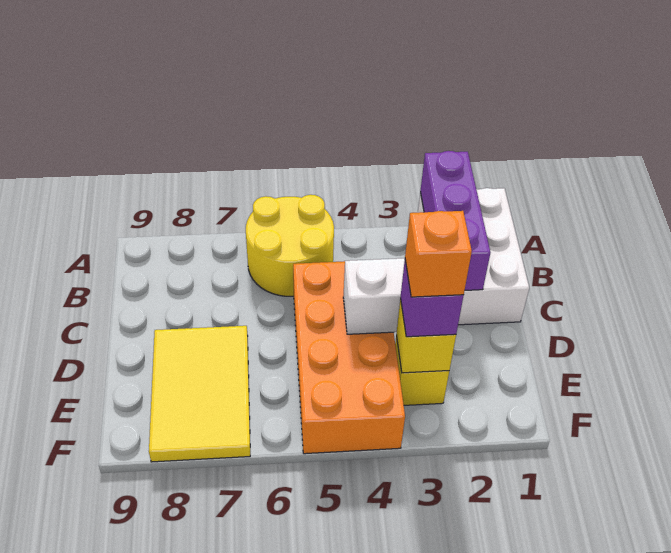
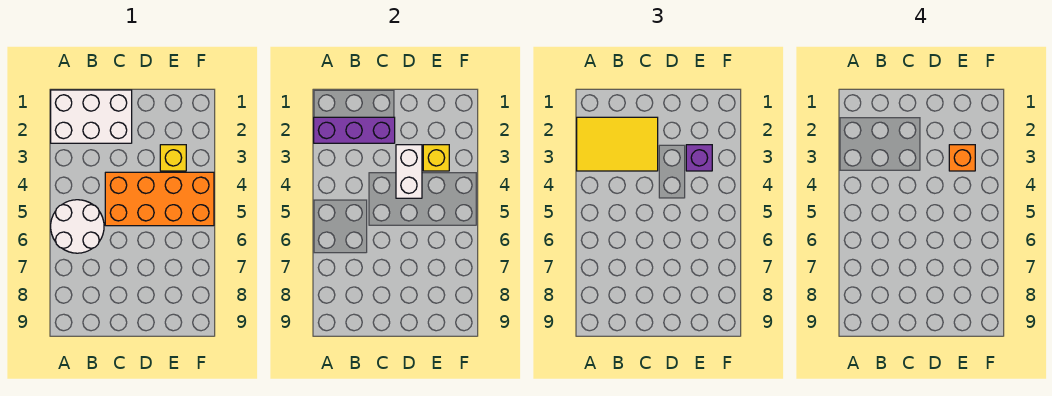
yellow round brick A5:B6 level 1 -> white round brick A5:B6 level 1
yellow tile D7:F8 level 1 -> yellow tile A2:C3 level 3

